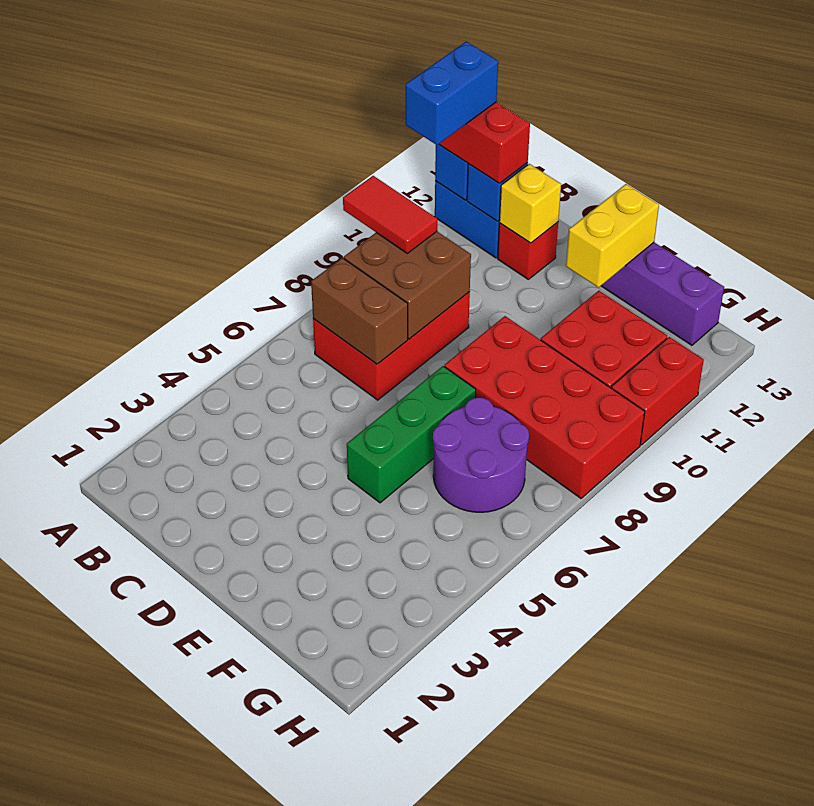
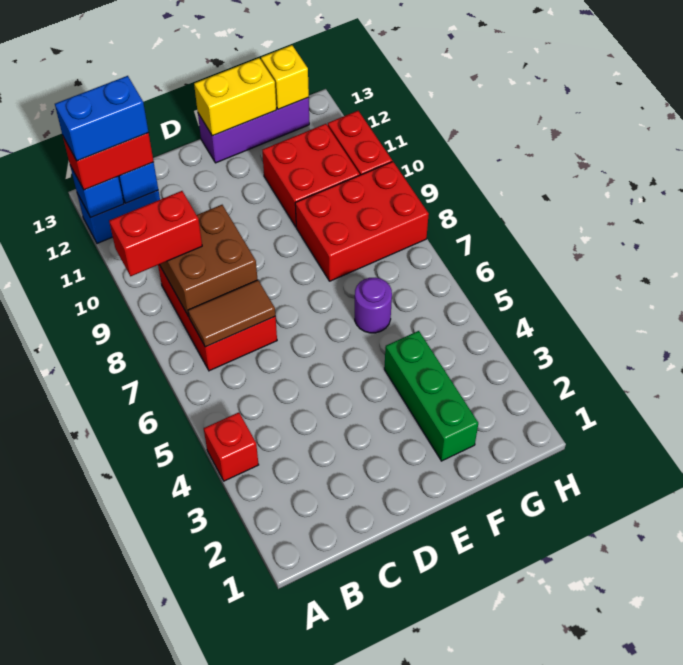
red tile A9:B9 level 3 -> red brick A9:B9 level 3
blue brick A11:A12 level 4 -> blue brick A12:B12 level 4
brown brick B7:C7 level 2 -> brown tile B7:C7 level 2
red brick C12 level 1 -> red brick A4 level 1
yellow brick C12 level 2 -> yellow brick G13 level 2
green brick E5:E7 level 1 -> green brick F2:F4 level 1
red brick E8:H9 level 1 -> red brick F8:H9 level 1
yellow brick E12:E13 level 2 -> yellow brick E13:F13 level 2
purple round brick F6:G7 level 1 -> purple round brick F6 level 1

